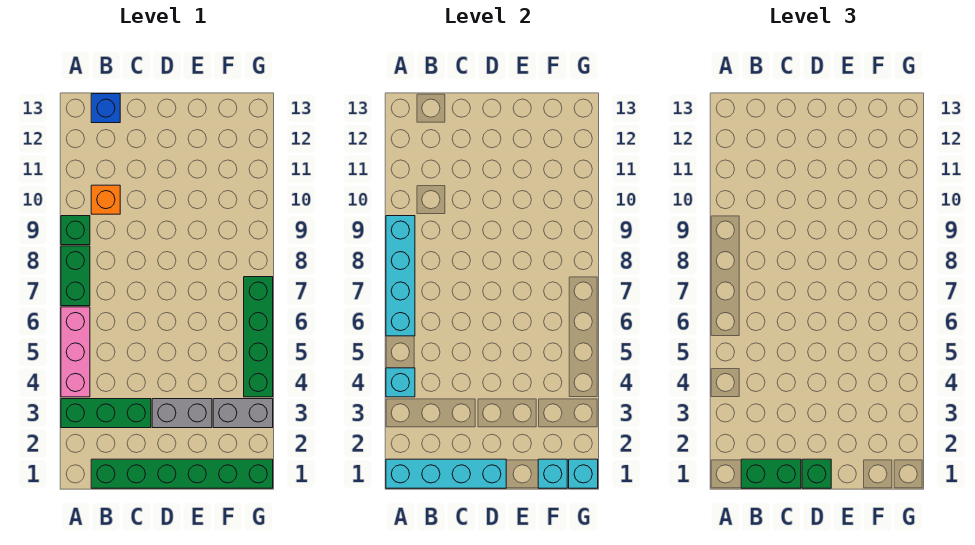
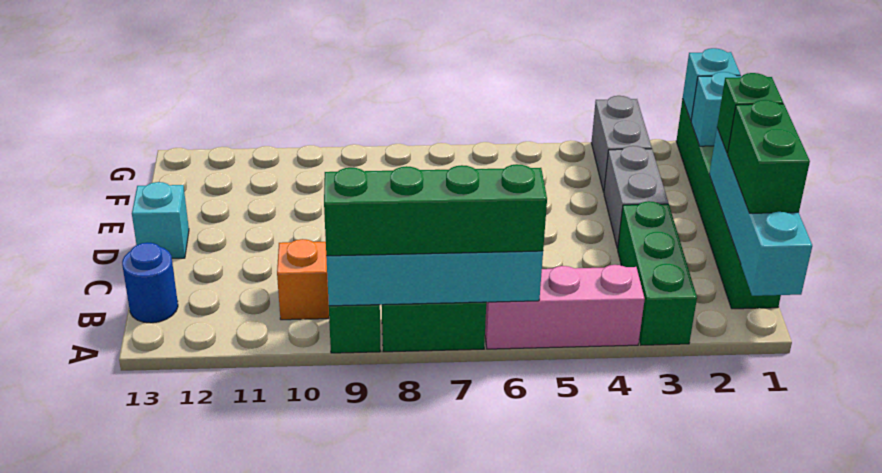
cyan brick A4 level 2 -> cyan brick D13 level 1
blue brick B13 level 1 -> blue round brick B13 level 1
green brick G4:G7 level 1 -> green brick A6:A9 level 3

